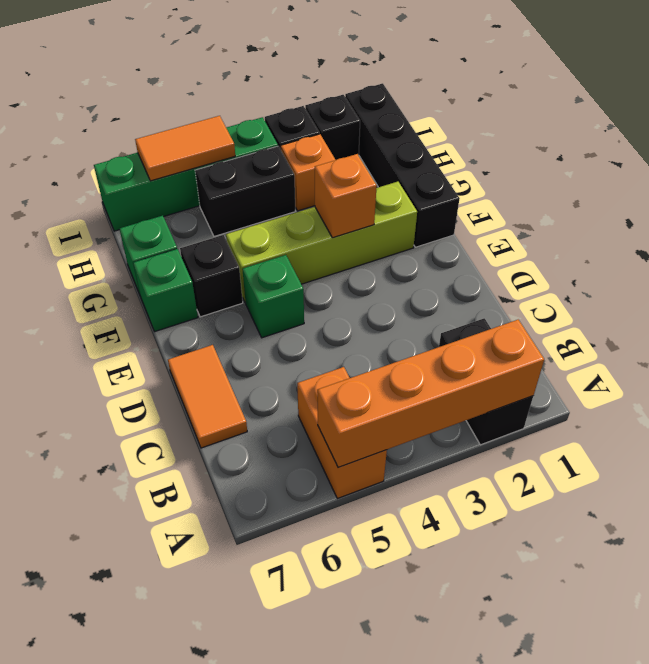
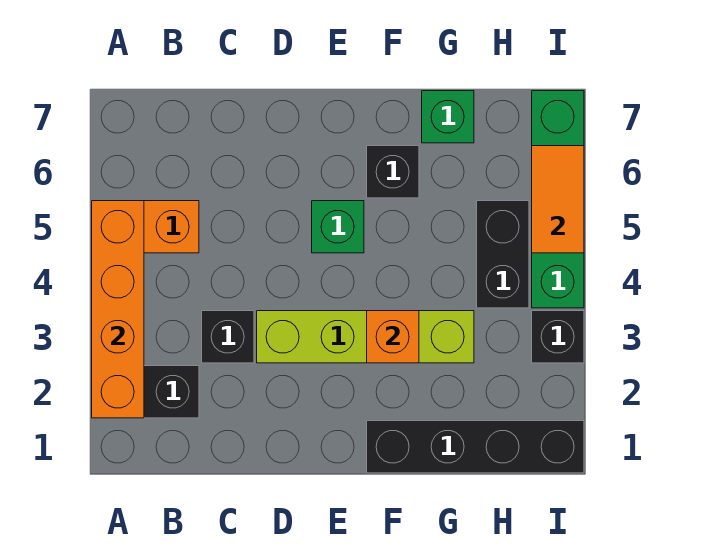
orange tile C7:D7 level 1 -> none
lime brick F2:F5 level 1 -> lime brick D3:G3 level 1
green brick F7 level 1 -> none
orange brick H3 level 1 -> none
black brick I2 level 1 -> black brick C3 level 1

